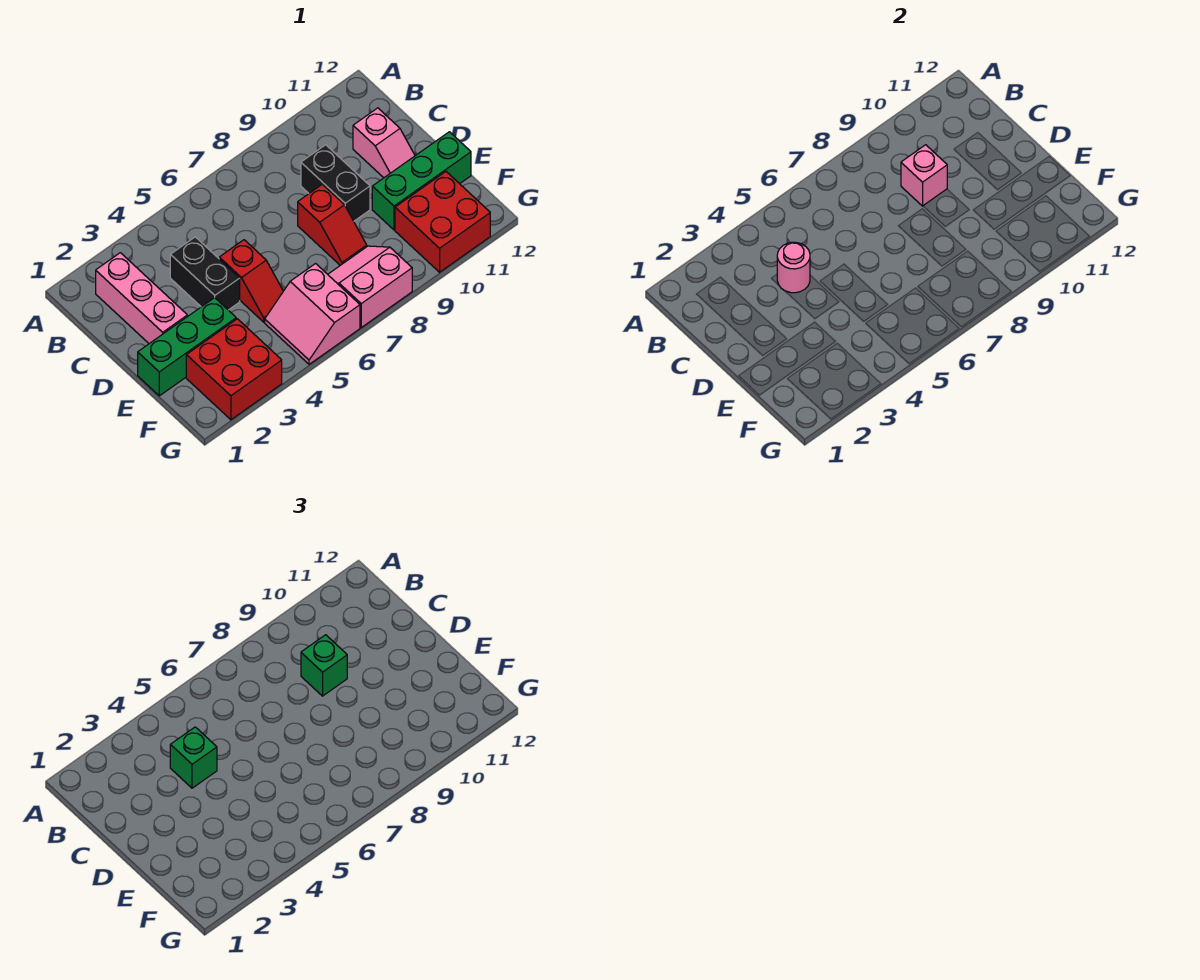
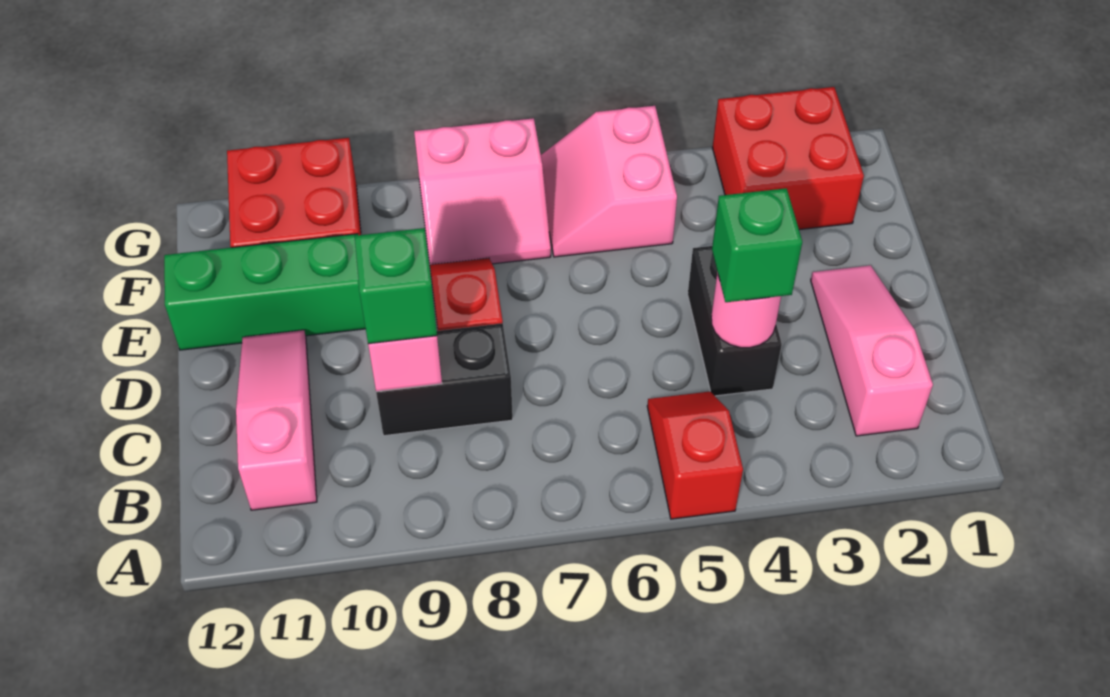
pink brick B2:D2 level 1 -> pink slope B2:D2 level 1 top B
black brick C9:D9 level 1 -> black brick C8:C9 level 1
pink slope C11:D11 level 1 top C -> pink slope B11:D11 level 1 top B
red slope D5:E5 level 1 top D -> red slope A5:B5 level 1 top A
green brick E1:E3 level 1 -> none
pink slope F5:G6 level 1 top 6 -> pink slope F5:G6 level 1 top 5

